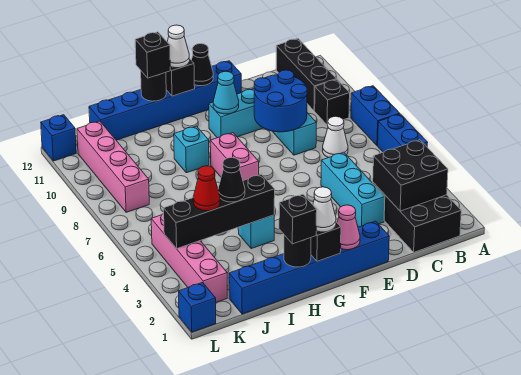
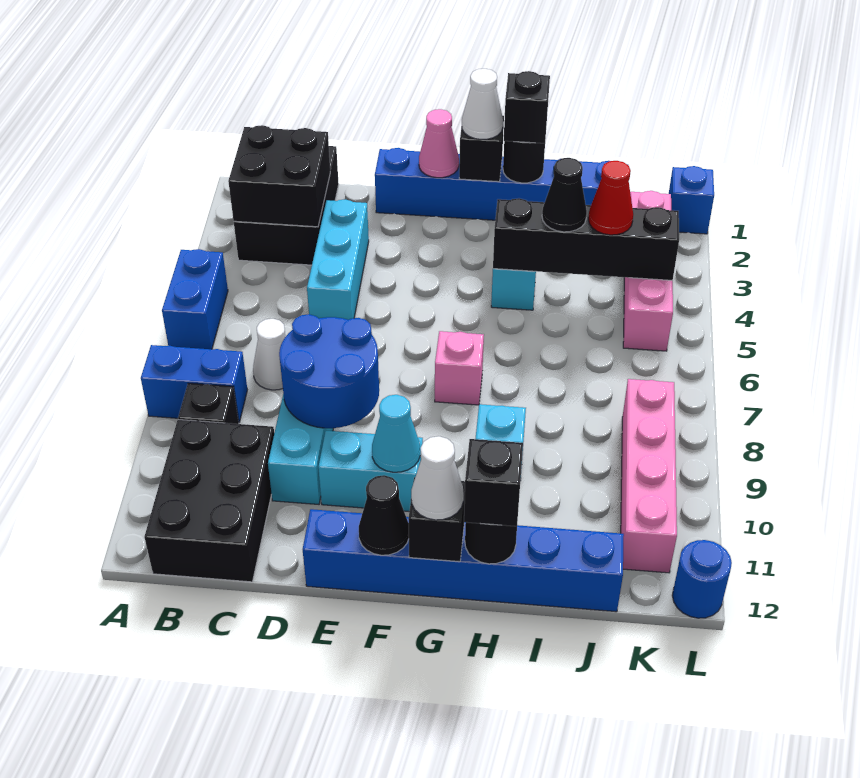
blue brick A7:A8 level 1 -> blue brick A8:B8 level 1
black brick B10:B12 level 1 -> black brick B10:C12 level 1
pink brick G7:G8 level 1 -> pink brick G7 level 1
blue brick L12 level 1 -> blue round brick L12 level 1

